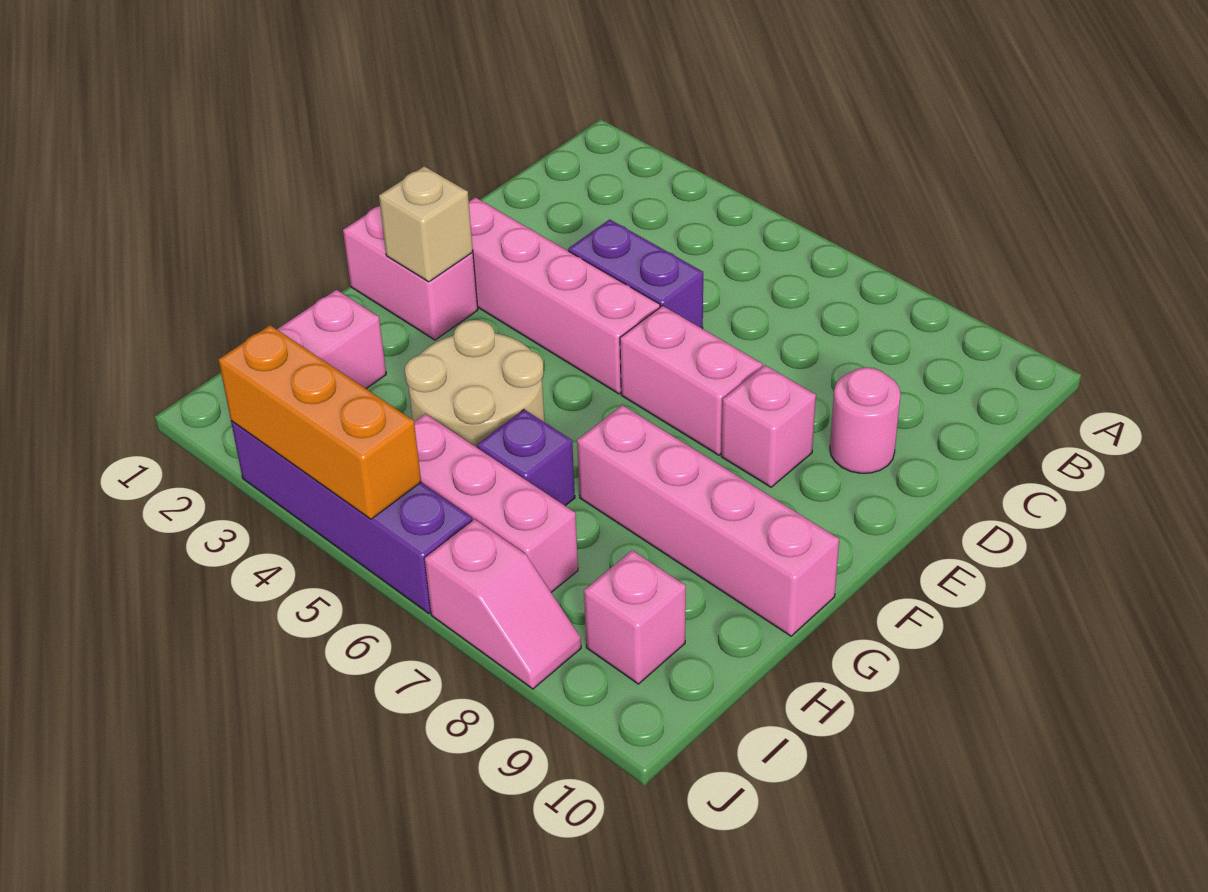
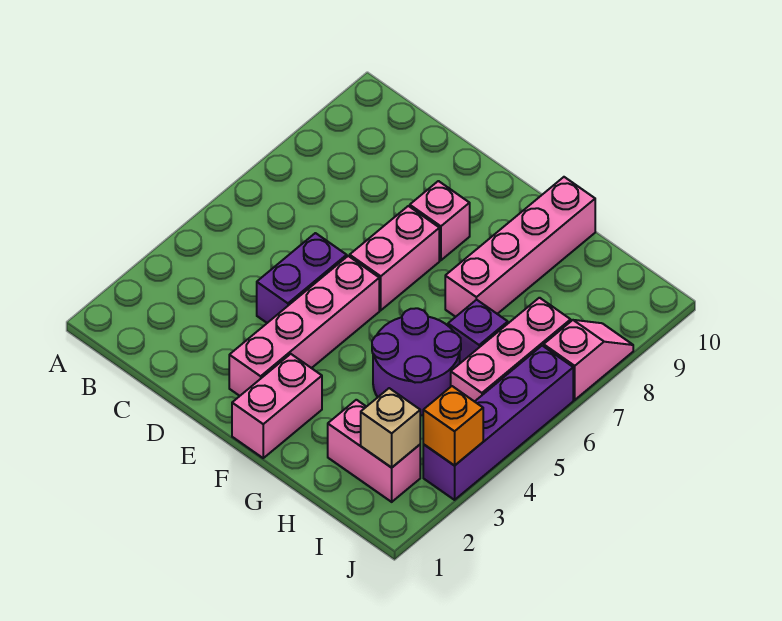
pink round brick D9 level 1 -> none
tan brick F2 level 2 -> tan brick I2 level 2
tan round brick G4:H5 level 1 -> purple round brick G4:H5 level 1
pink brick I9 level 1 -> none
orange brick J3:J5 level 2 -> orange brick J3 level 2

